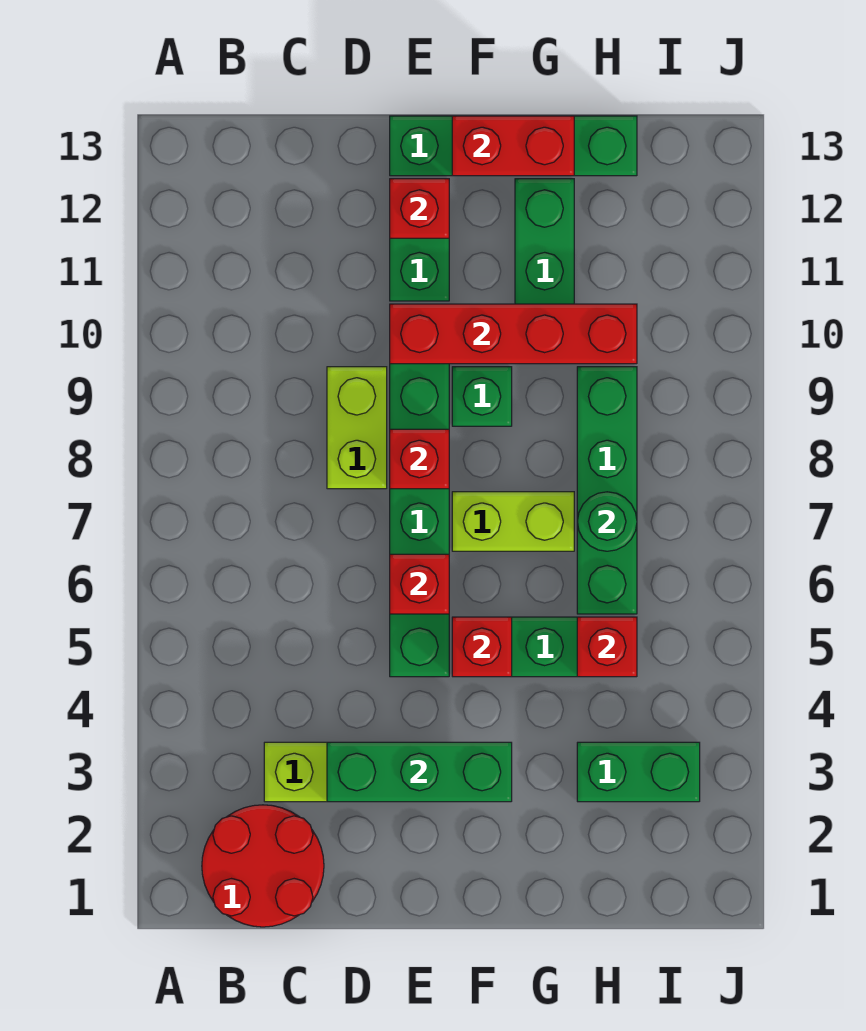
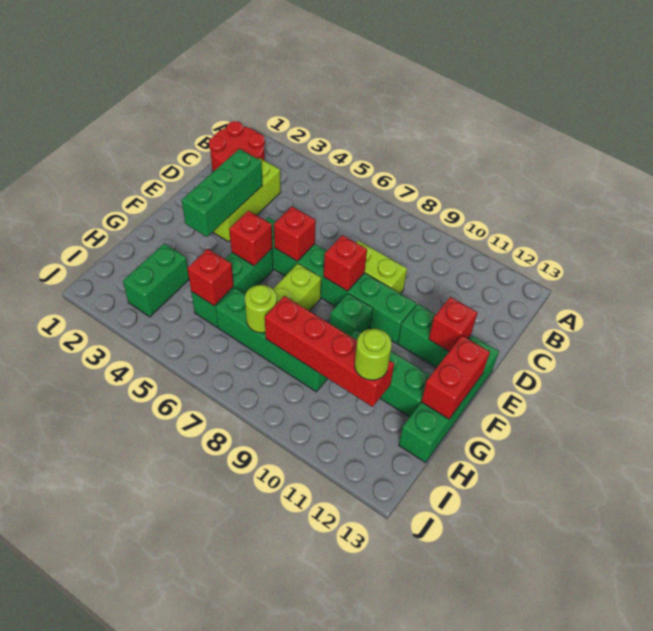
red brick E10:H10 level 2 -> red brick H8:H11 level 2
green round brick H7 level 2 -> lime round brick H7 level 2
none -> lime round brick H11 level 3

